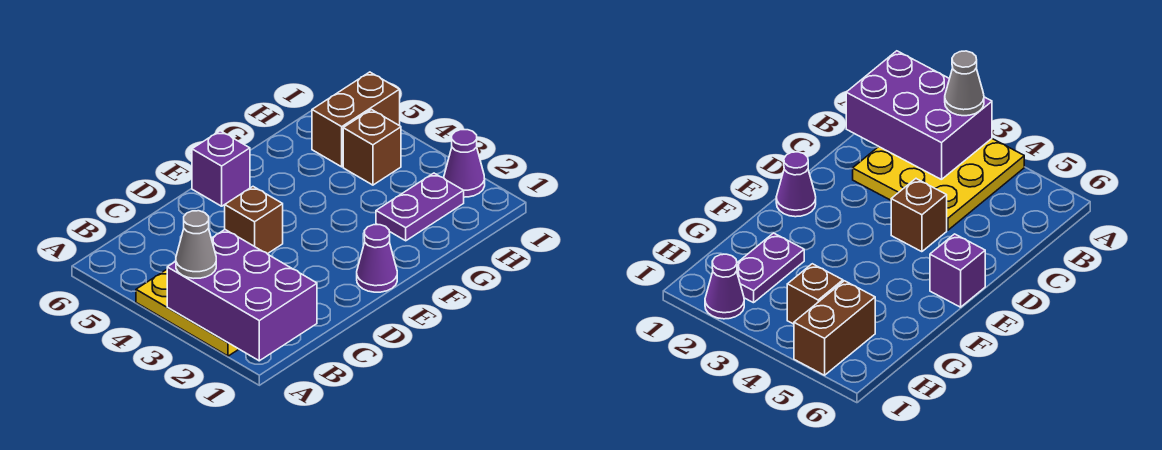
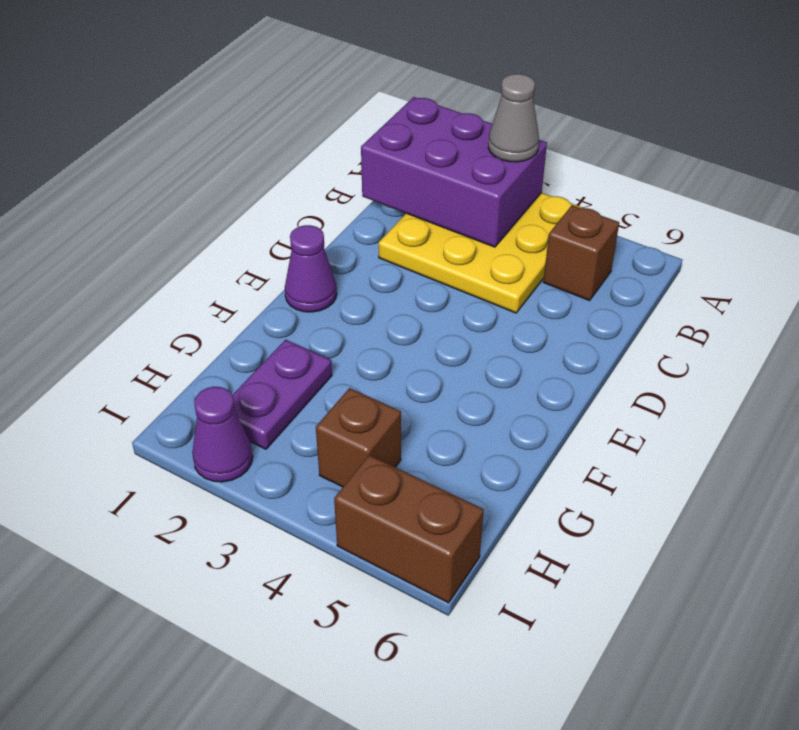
brown brick D4 level 1 -> brown brick B5 level 1
purple brick E6 level 1 -> none
brown brick H5:I5 level 1 -> brown brick I5:I6 level 1

